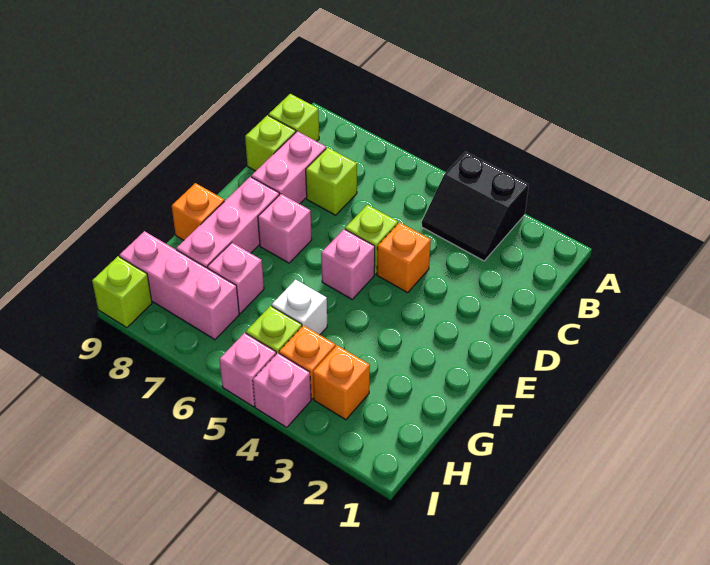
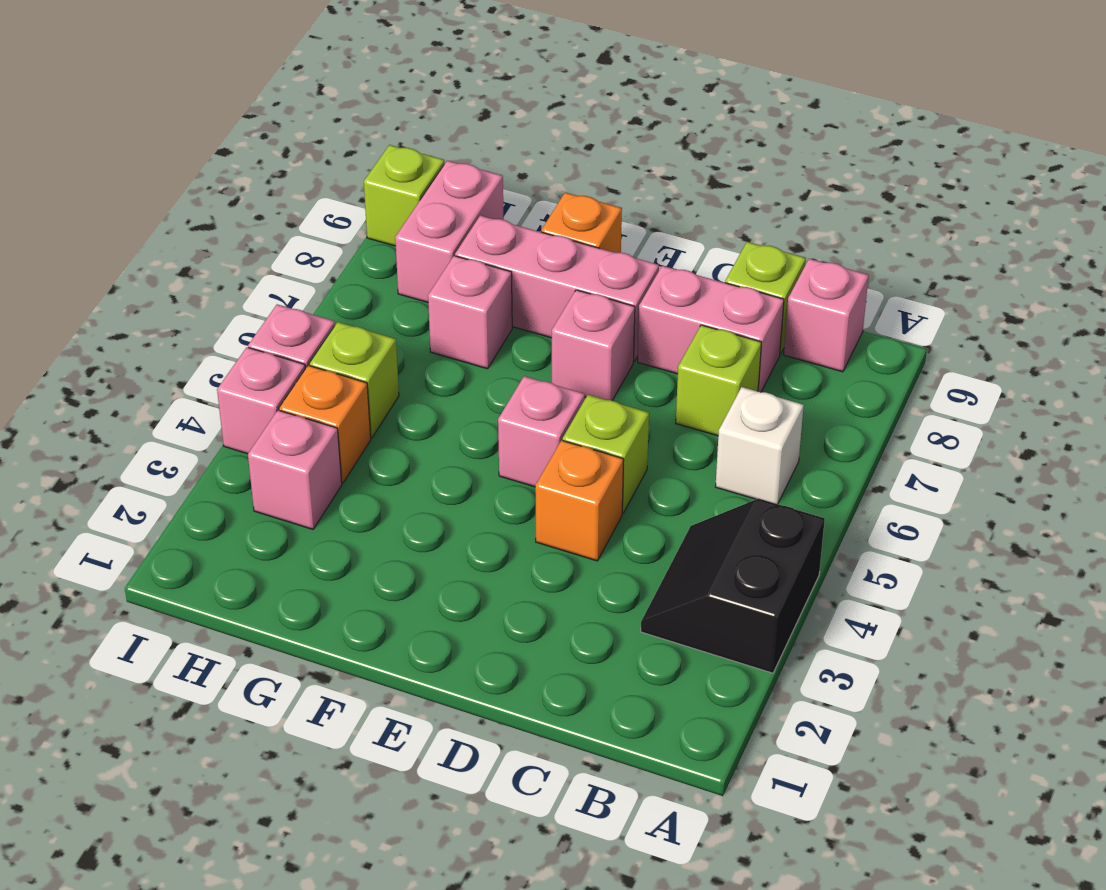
lime brick B9 level 1 -> pink brick B9 level 1
white brick G5 level 1 -> white brick B6 level 1
orange brick H3 level 1 -> pink brick H3 level 1
pink brick H7:H9 level 1 -> pink brick H8:H9 level 1

